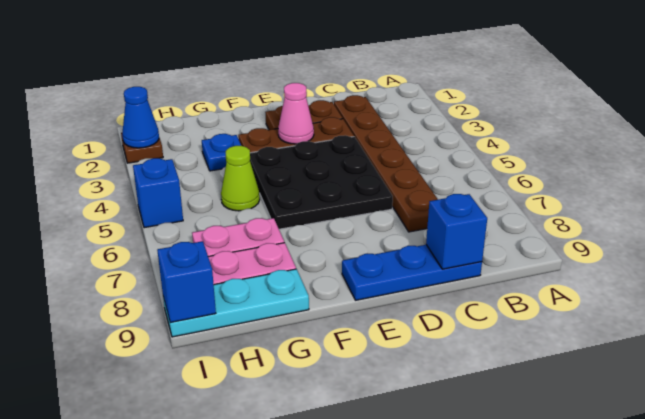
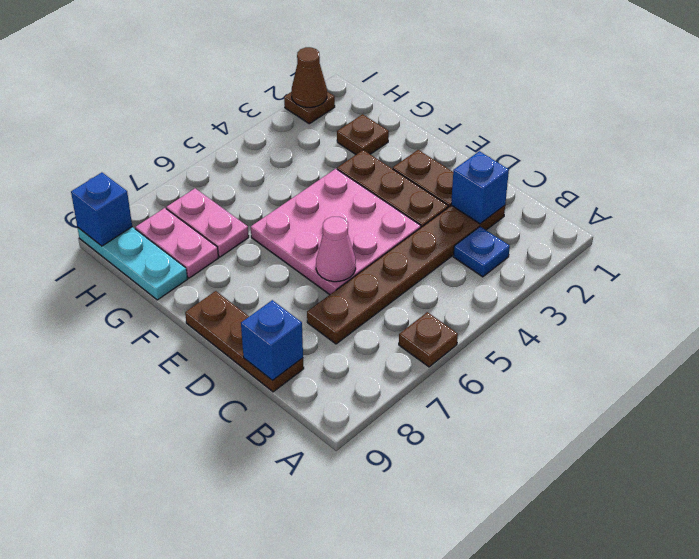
none -> brown plate A6 level 1
blue plate C9:E9 level 1 -> brown plate C9:E9 level 1
black plate D4:F6 level 1 -> pink plate D4:F6 level 1
pink cone E3 level 2 -> pink cone D6 level 2
none -> brown plate G2 level 1
blue plate G3 level 1 -> blue plate B3 level 1
lime cone G5 level 1 -> none
blue cone I2 level 2 -> brown cone I2 level 2
blue brick I5 level 1 -> blue brick C2 level 2

